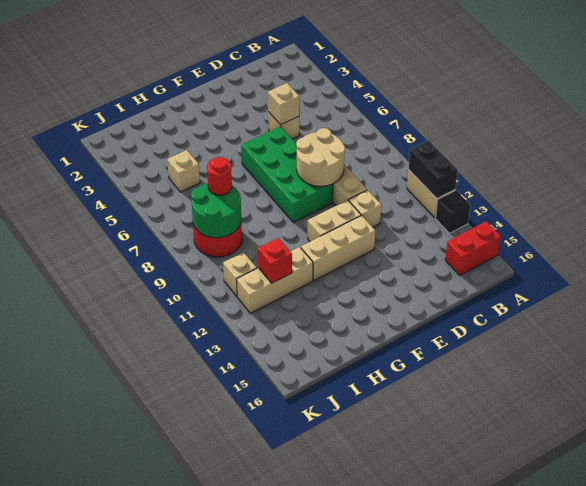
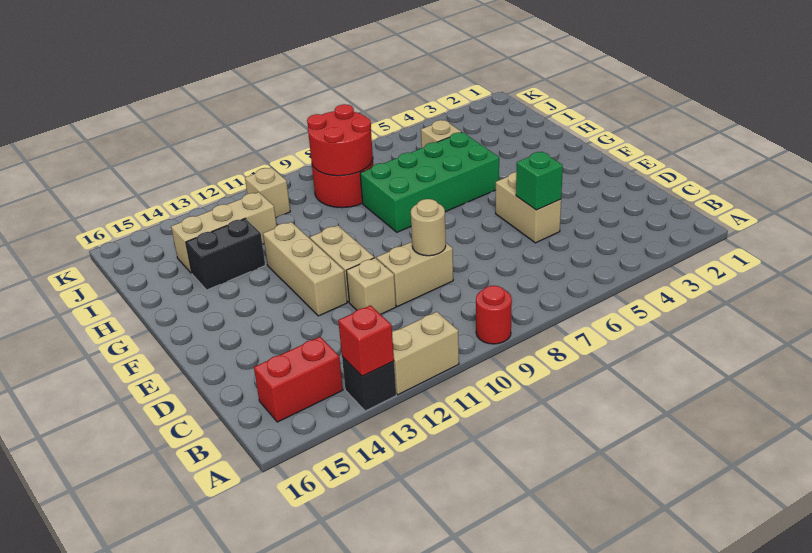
black brick A11:A12 level 2 -> black brick H13:H14 level 1
red brick A15:B15 level 1 -> red brick B14:B15 level 1
tan brick D5 level 1 -> tan brick D5:E5 level 1
tan brick D5 level 2 -> green brick D5 level 2
tan round brick D8:E9 level 2 -> tan round brick D9 level 2
green brick E6:F9 level 1 -> green brick G5:H8 level 1
tan brick H12:J12 level 1 -> tan brick I12:I14 level 1
green round brick I8:J9 level 2 -> red round brick I8:J9 level 2
red round brick I8 level 3 -> red round brick A9 level 1
red brick I12 level 2 -> red brick A13 level 2

